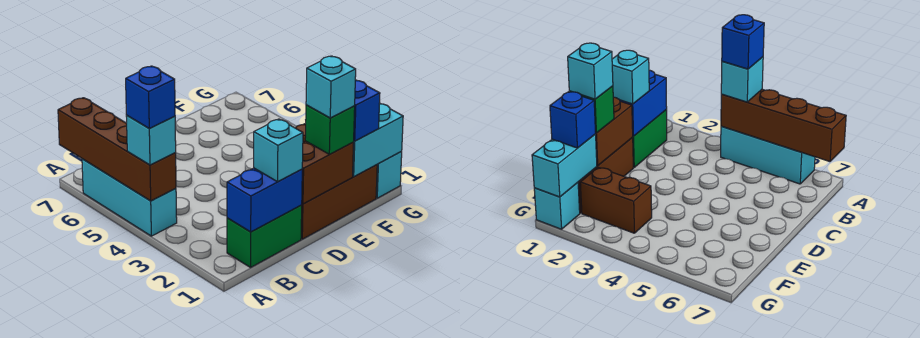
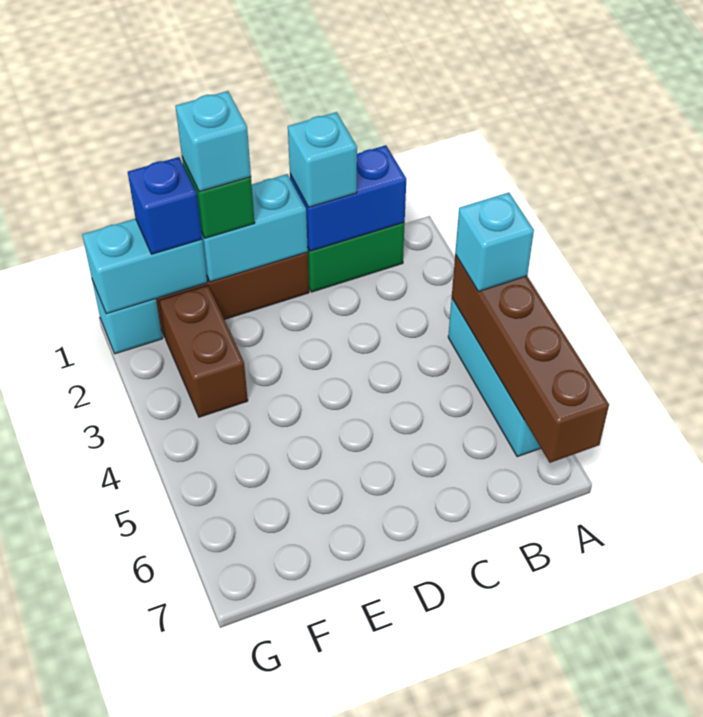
blue brick A4 level 4 -> none
brown brick D1:E1 level 2 -> cyan brick D1:E1 level 2

